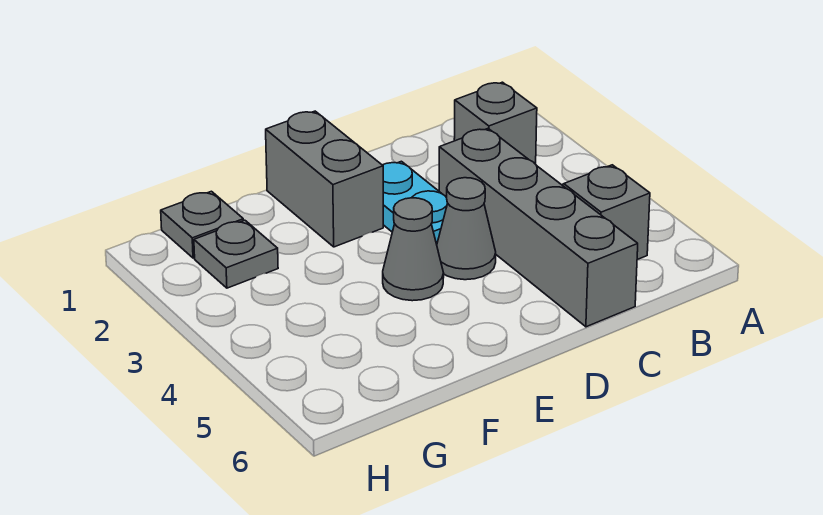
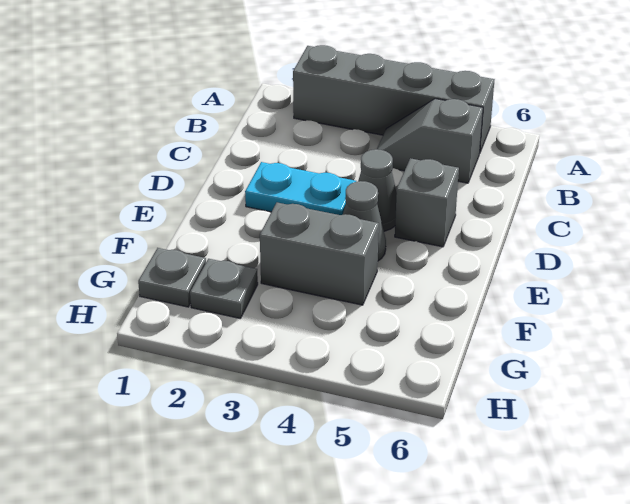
grey brick B2 level 1 -> grey brick D5 level 1
grey brick C3:C6 level 1 -> grey brick A2:A5 level 1
grey brick E1:E2 level 1 -> grey brick F3:F4 level 1

